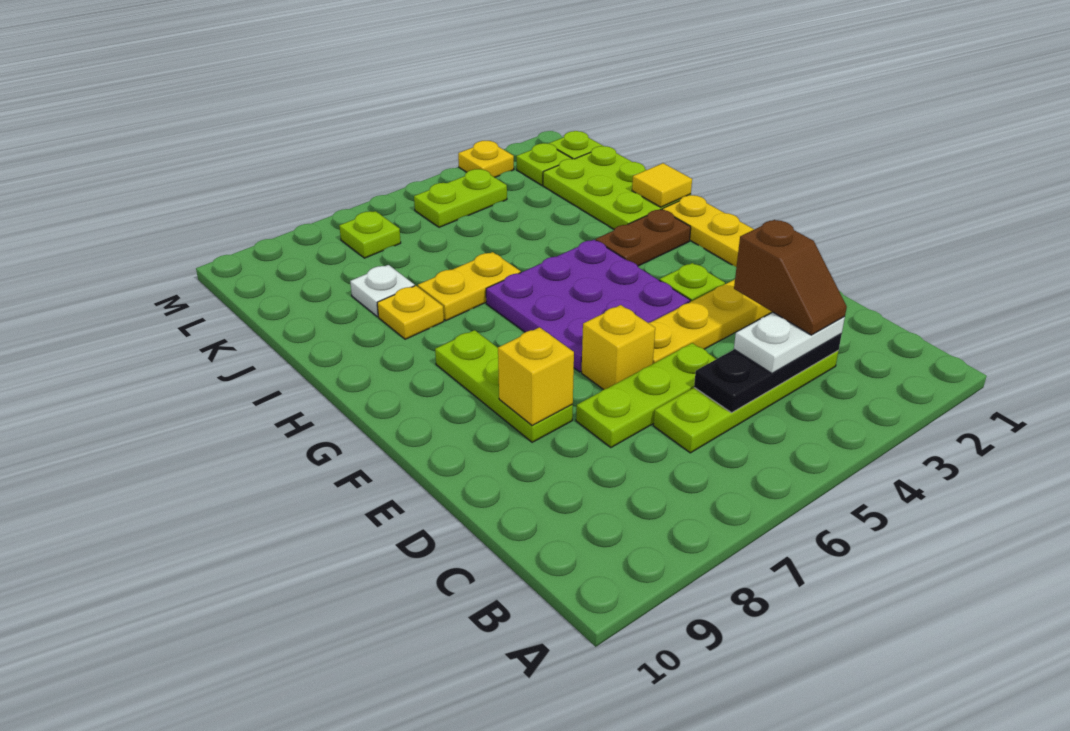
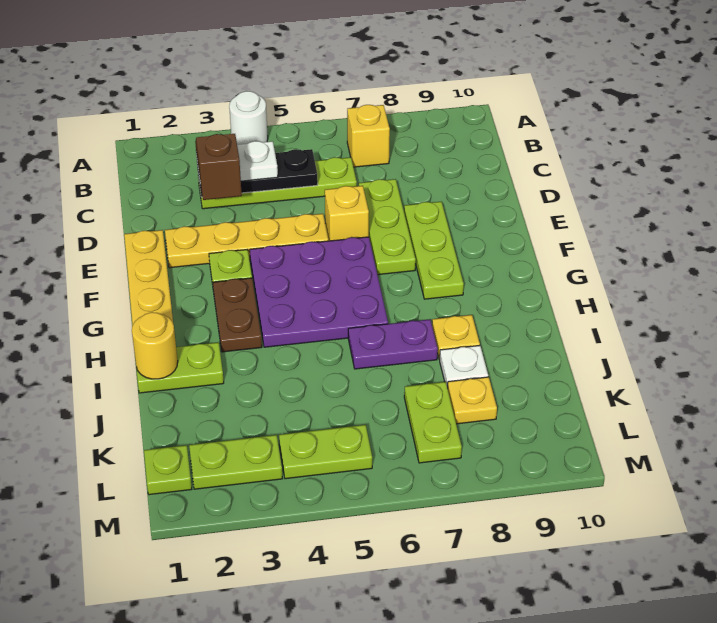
none -> white round brick A4 level 1
lime plate D5:D7 level 1 -> lime plate D7:F7 level 1
yellow brick E8 level 2 -> yellow brick B7 level 1
brown plate H2:H3 level 1 -> brown plate G3:H3 level 1
lime plate I1:K2 level 1 -> lime plate I1:I2 level 1
yellow tile I1 level 2 -> yellow round brick I1 level 2
yellow plate I6:I7 level 1 -> purple plate I6:I7 level 1
lime plate L2 level 1 -> lime plate L2:L3 level 1
lime plate L7 level 1 -> lime plate K7:L7 level 1
yellow plate M3 level 1 -> yellow plate K8 level 1

